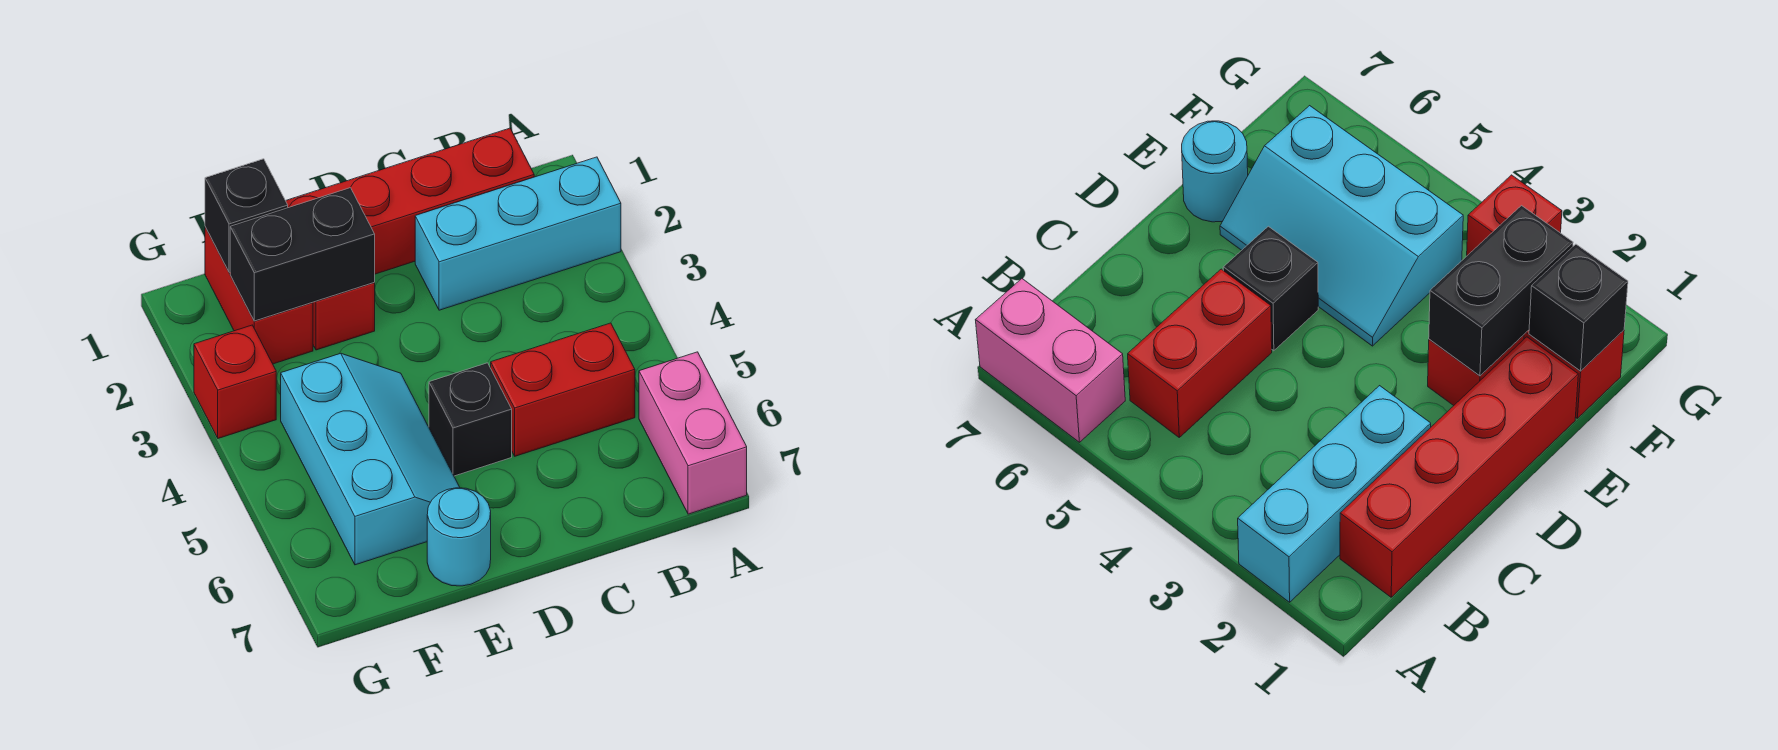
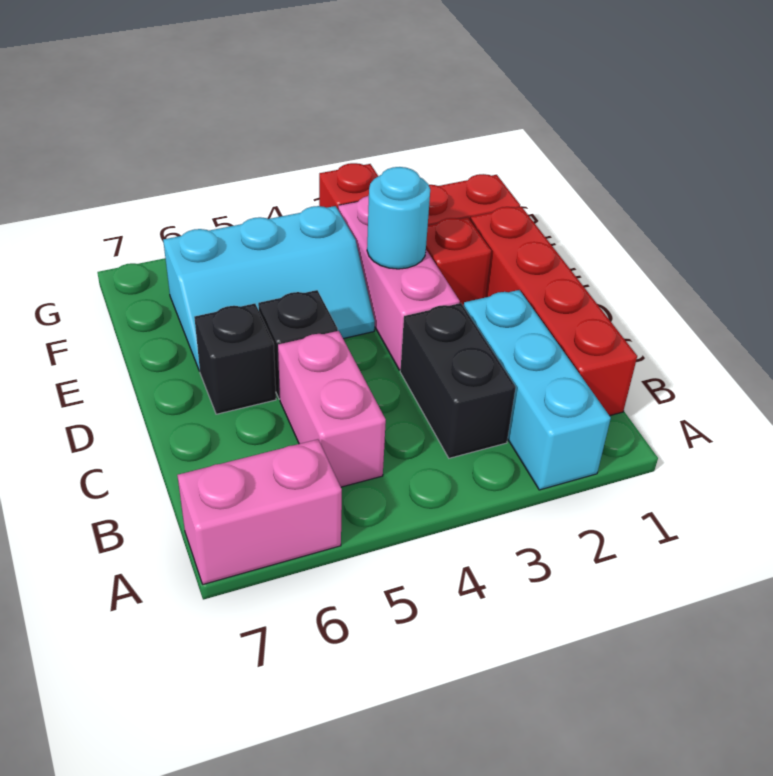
red brick B5:C5 level 1 -> pink brick B5:C5 level 1
none -> pink brick D3:F3 level 1
black brick E2:F2 level 2 -> black brick B3:C3 level 1
cyan round brick E7 level 1 -> cyan round brick E3 level 2
black brick F1 level 2 -> black brick D6 level 1

